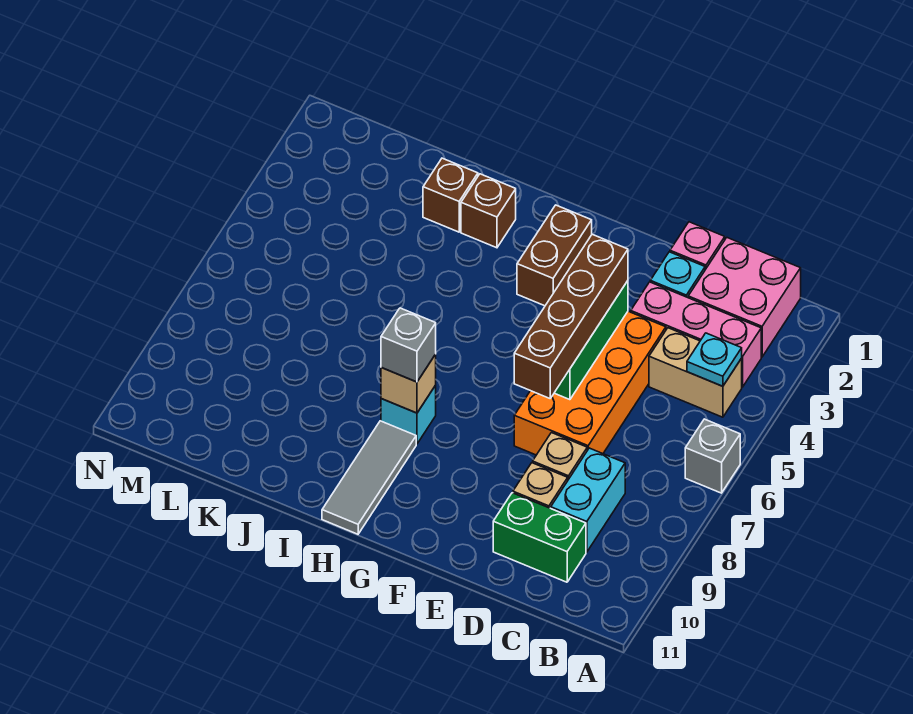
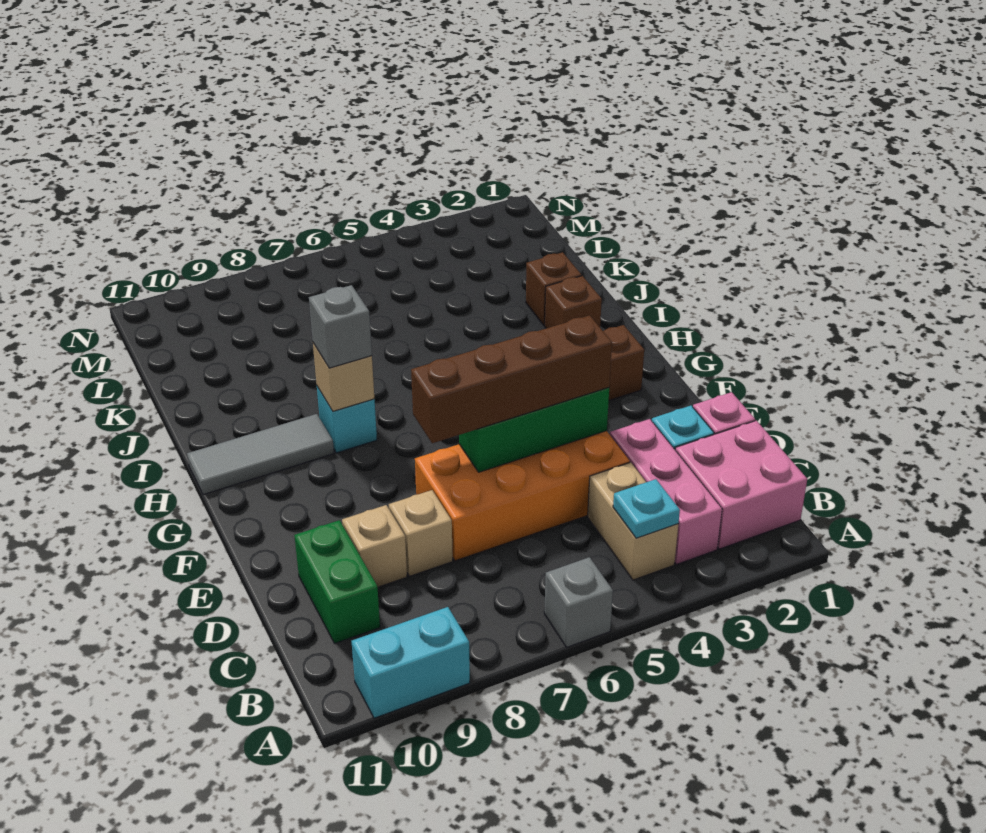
cyan brick C8:C9 level 1 -> cyan brick A9:A10 level 1

